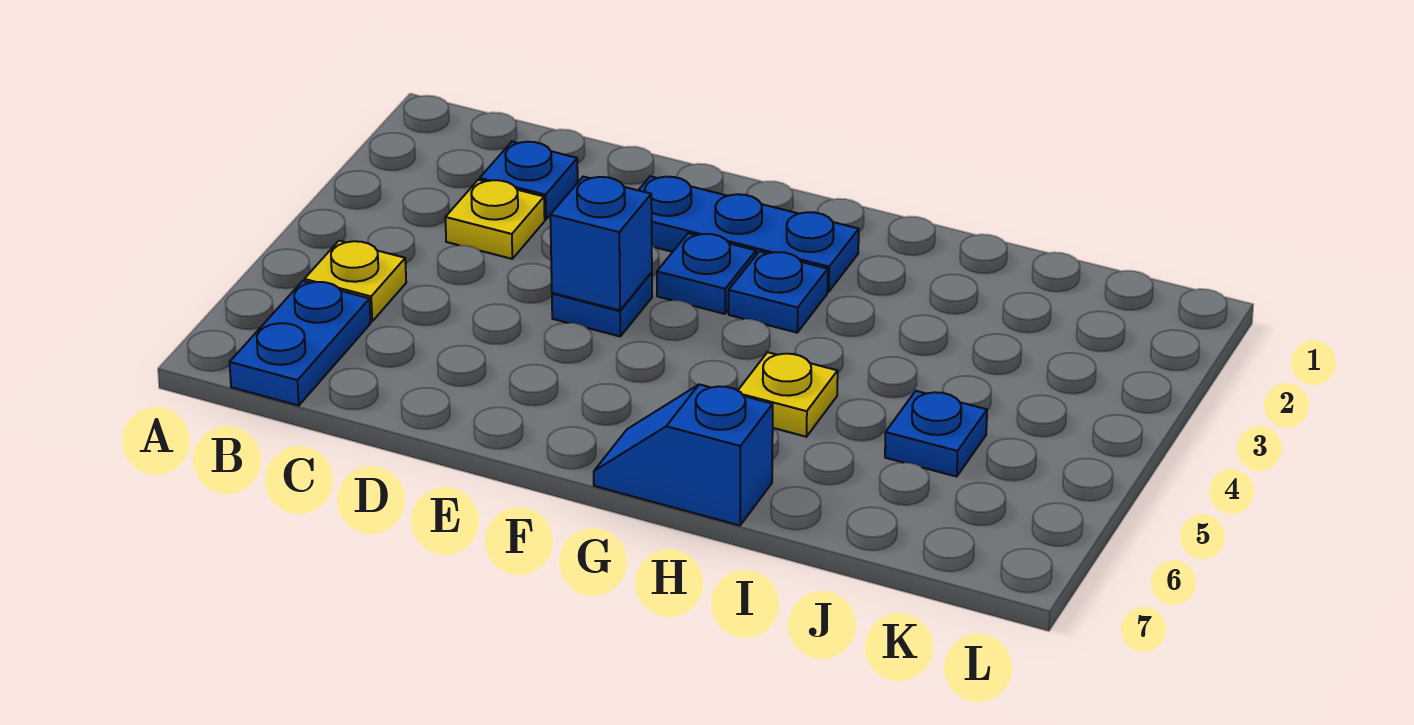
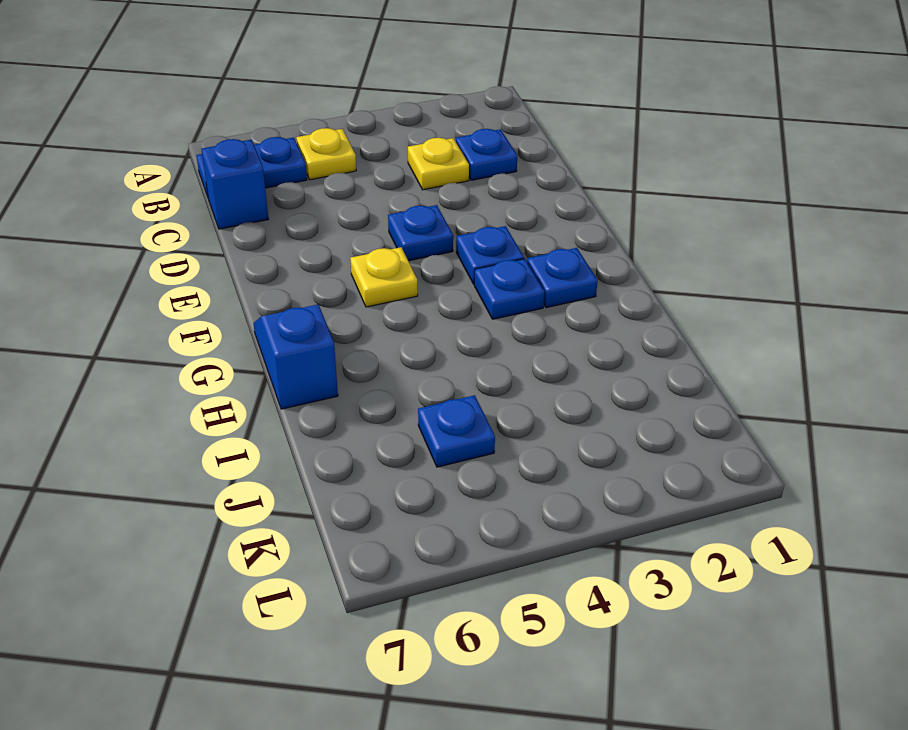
blue plate E2:G2 level 1 -> blue plate G2 level 1
blue brick E4 level 2 -> blue brick C7 level 1
yellow plate H5 level 1 -> yellow plate F5 level 1

